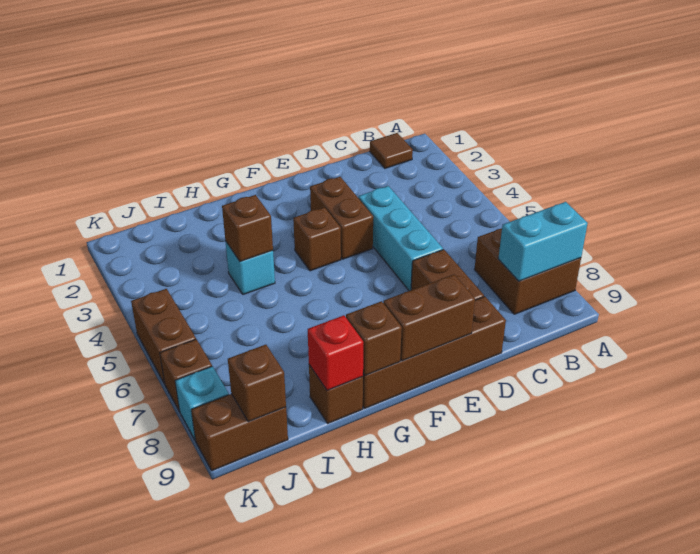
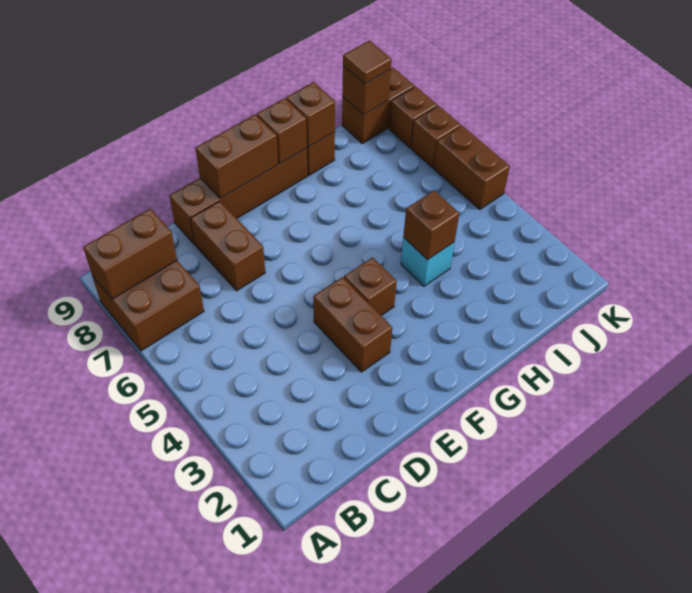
cyan brick A8:B8 level 2 -> brown brick A8:B8 level 2
brown tile B1 level 1 -> brown tile J9 level 3
cyan brick D4:D6 level 1 -> none
red brick H9 level 2 -> brown brick H9 level 2
cyan brick K8 level 1 -> brown brick K8 level 1

